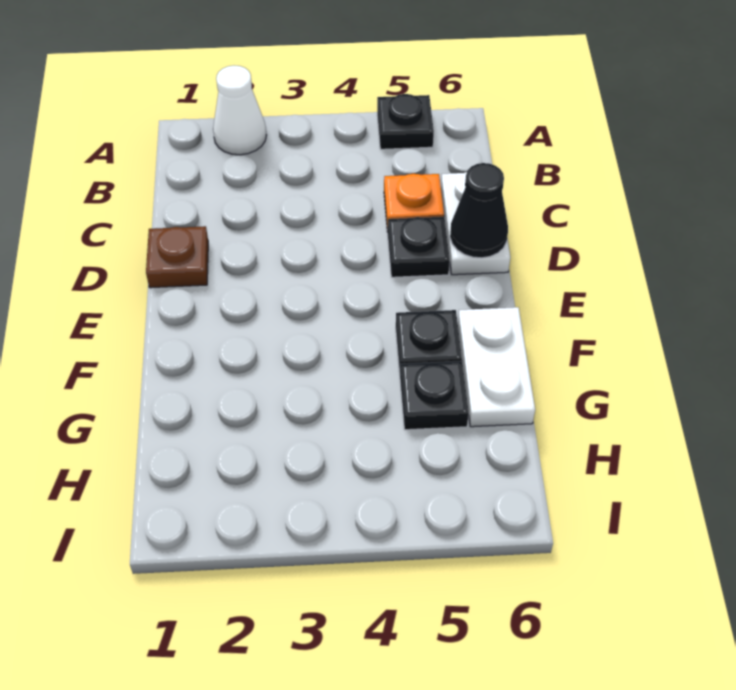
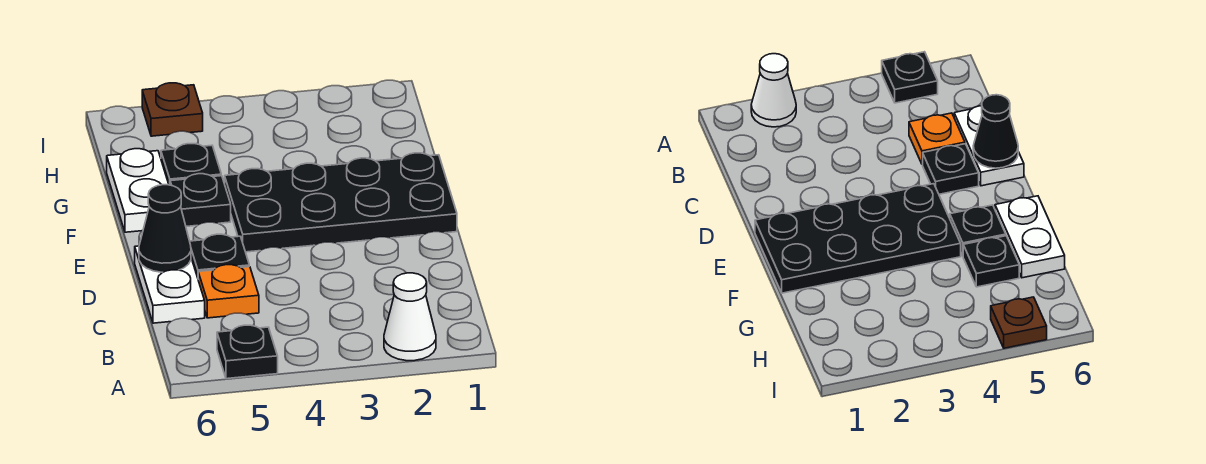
brown plate D1 level 1 -> brown plate I5 level 1
none -> black plate E1:F4 level 1

